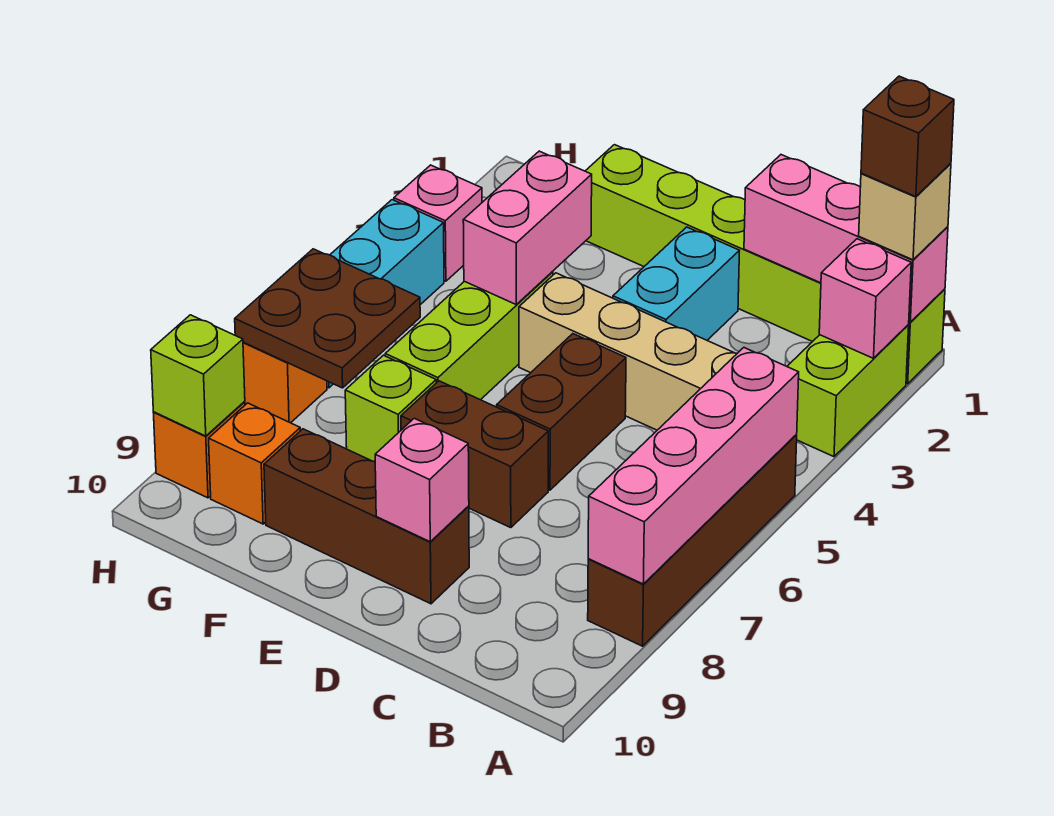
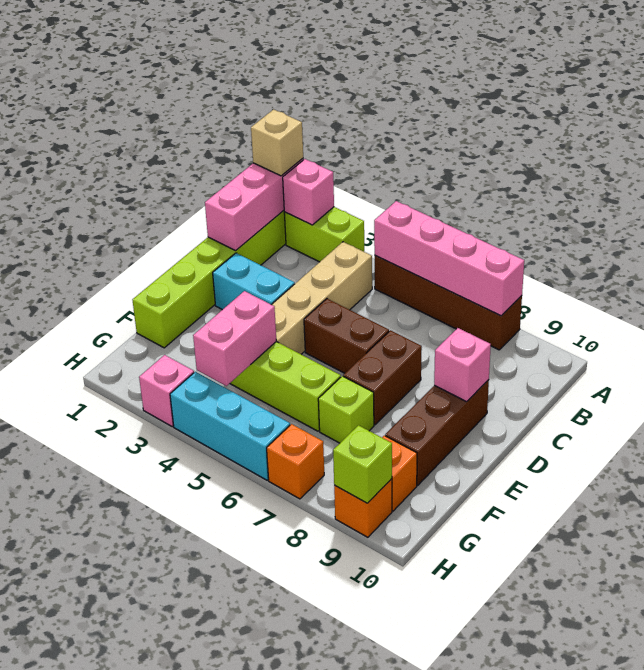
brown brick A1 level 4 -> none
pink brick F3:F4 level 2 -> pink brick F4:G4 level 2
brown plate G6:H7 level 2 -> none

